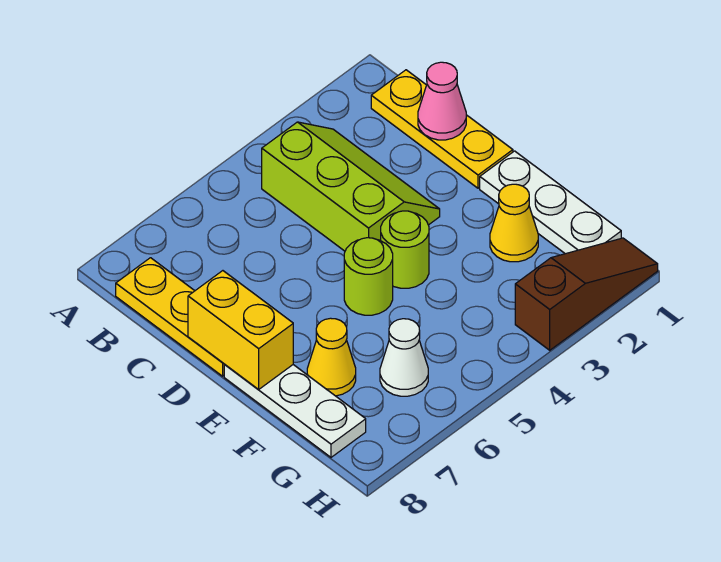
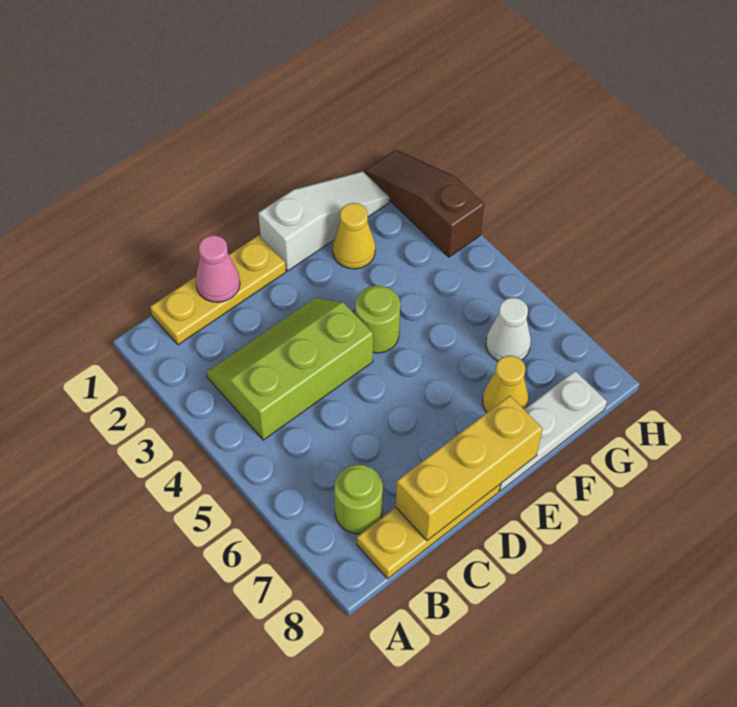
yellow brick D8:E8 level 2 -> yellow brick C8:E8 level 2
white plate E1:G1 level 1 -> white slope E1:G1 level 1 top E
lime round brick E5 level 1 -> lime round brick B7 level 1

